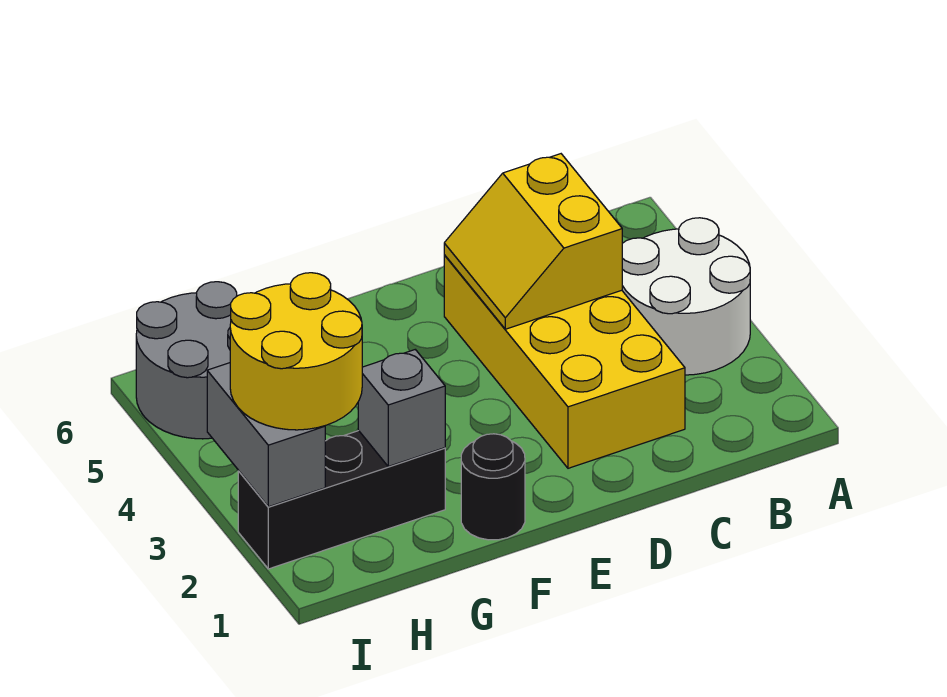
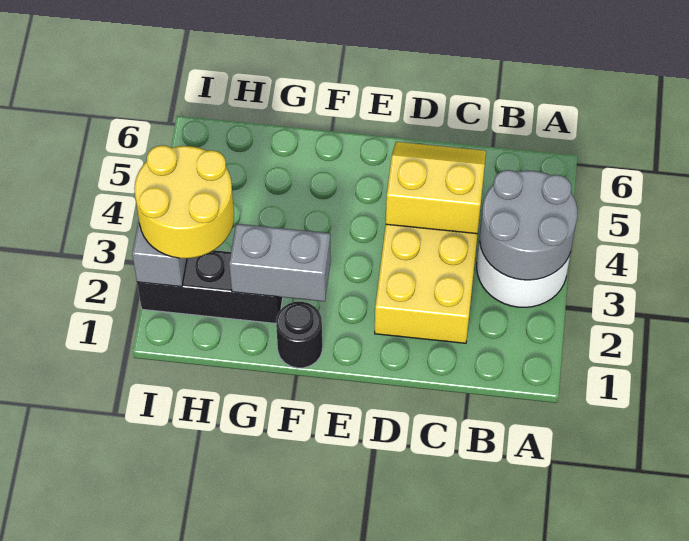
yellow slope C4:D5 level 2 top C -> yellow slope C4:D5 level 2 top 4
grey brick G2 level 2 -> grey brick F2:G2 level 2
grey round brick H5:I6 level 1 -> grey round brick A3:B4 level 2

